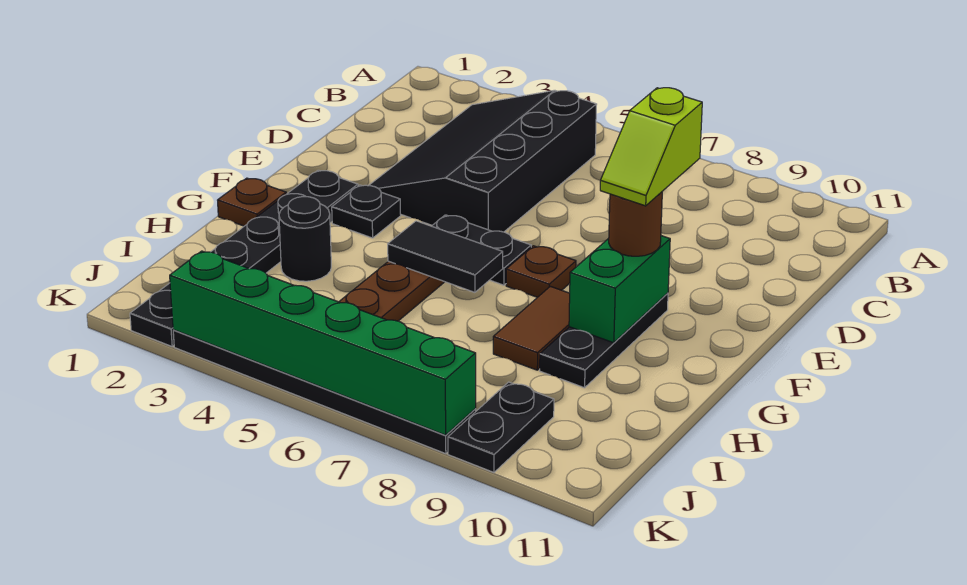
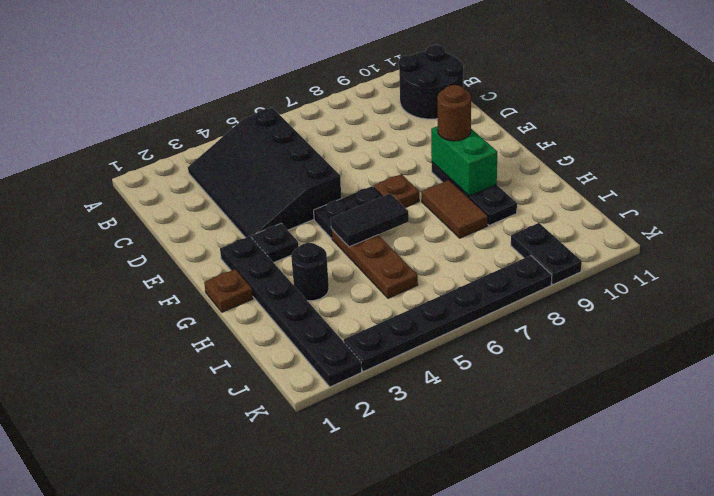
none -> black round brick B10:C11 level 1
lime slope E9:F9 level 4 top E -> none
green brick K3:K8 level 2 -> none

